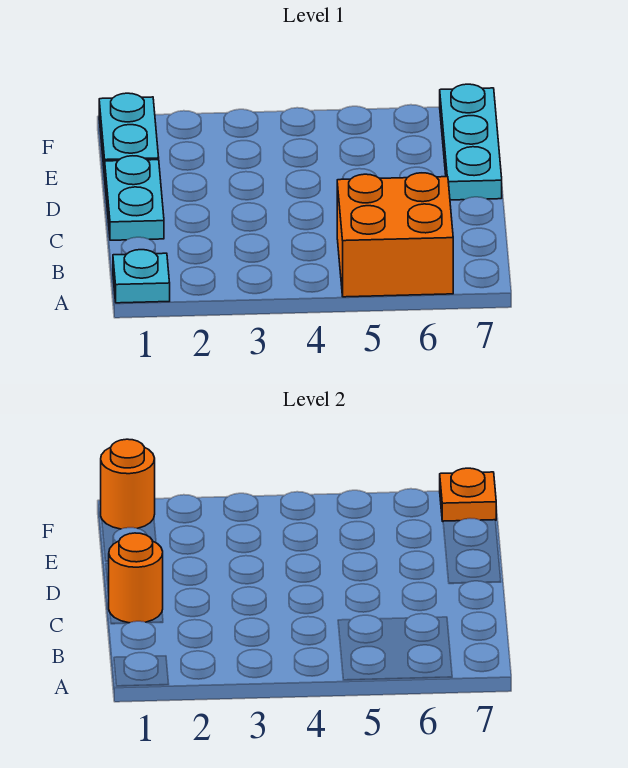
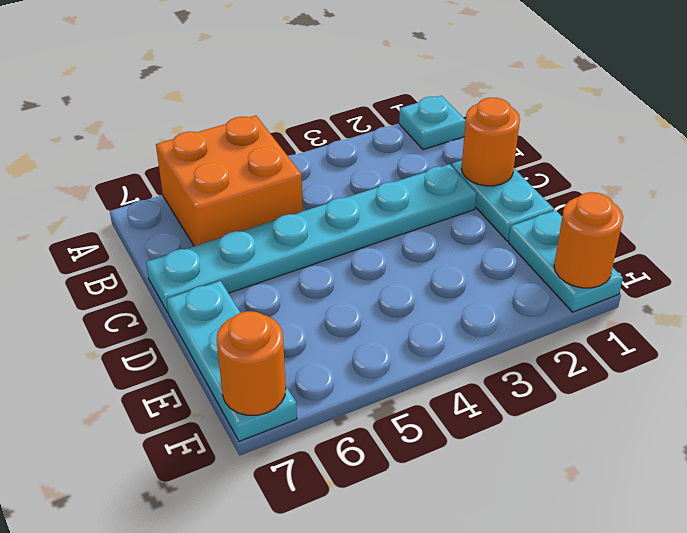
none -> cyan plate C2:C7 level 1
orange plate F7 level 2 -> orange round brick F7 level 2

